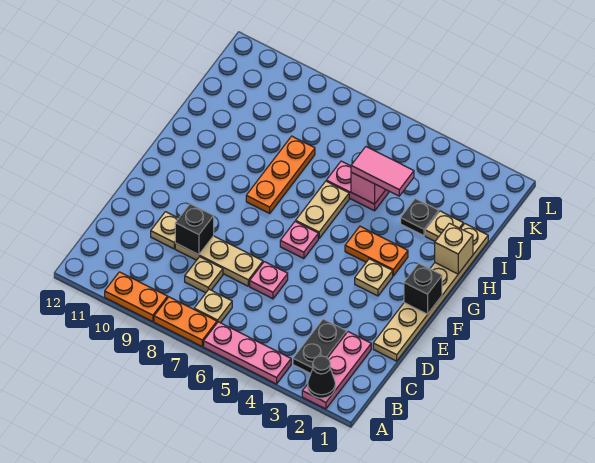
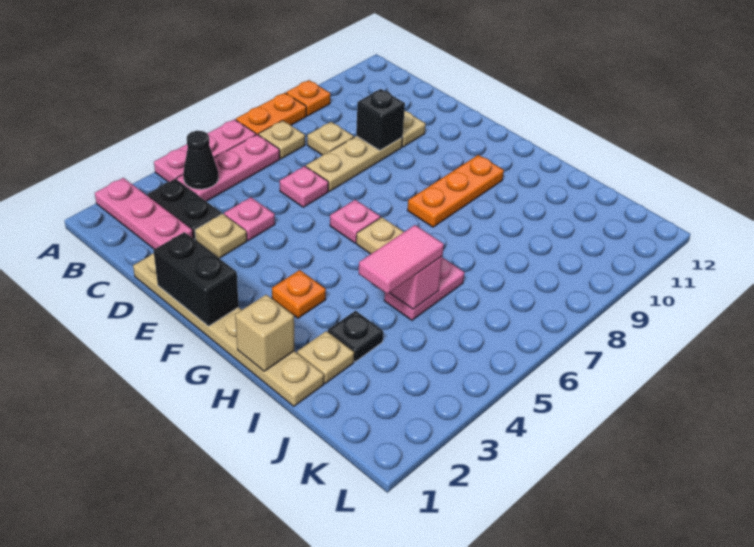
black cone A2 level 2 -> black cone B4 level 2
orange plate A9:A10 level 1 -> orange plate A9 level 1
none -> pink plate B4:B6 level 1
none -> pink plate D4 level 1
black brick F1 level 2 -> black brick E1:F1 level 2
tan plate F3 level 1 -> tan plate D3 level 1
orange plate G3:G4 level 1 -> orange plate G3 level 1
orange plate G8:I8 level 1 -> orange plate G8:G10 level 1

